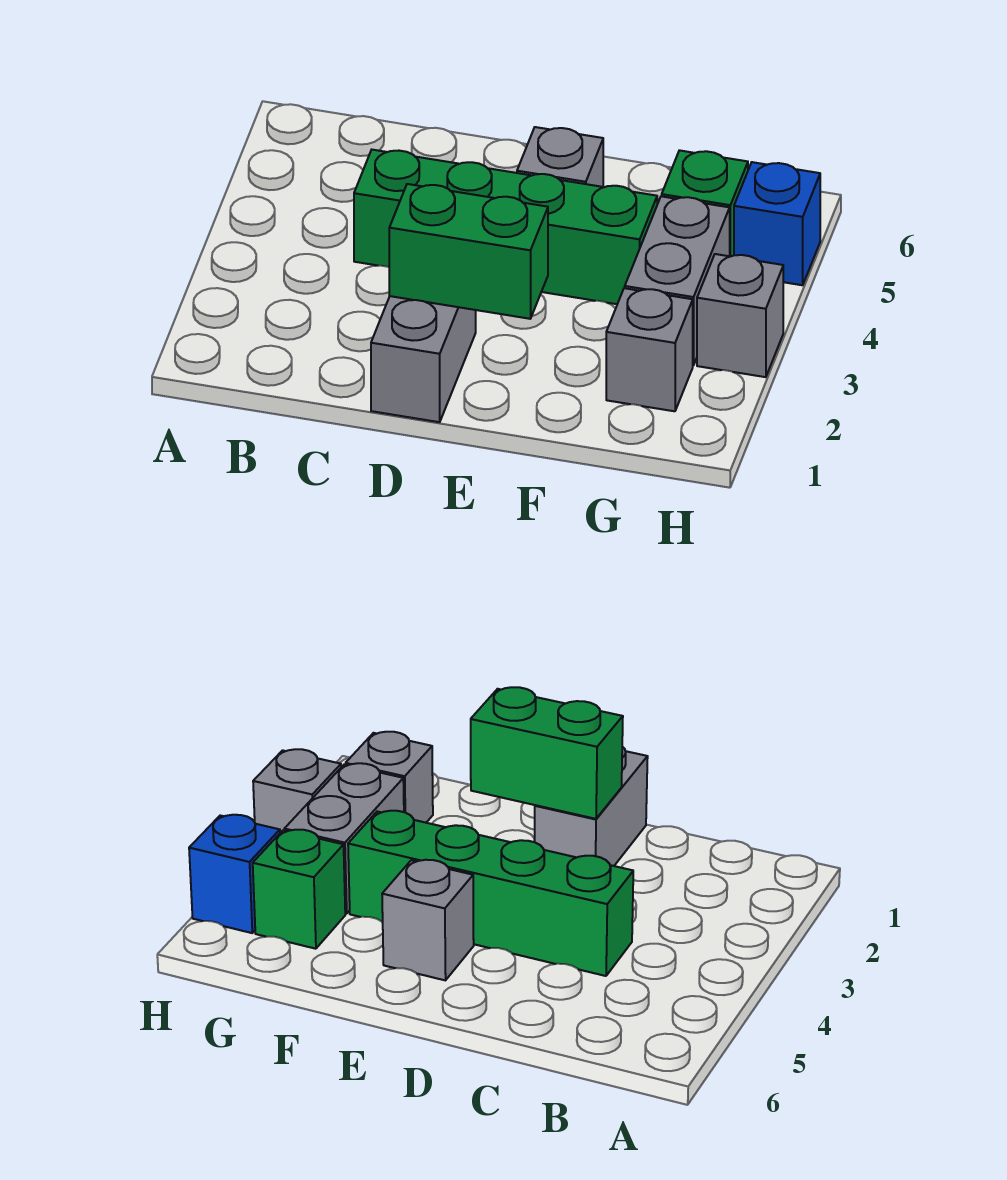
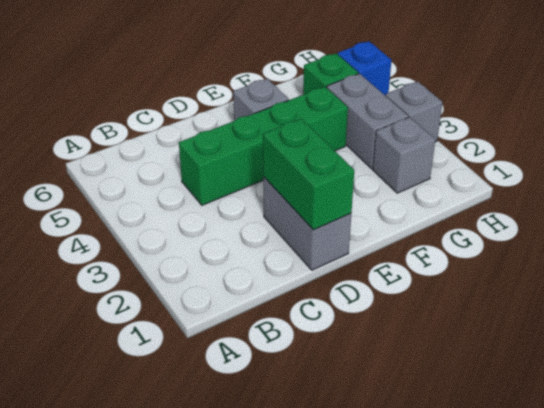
green brick D2:E2 level 2 -> green brick D1:D2 level 2

